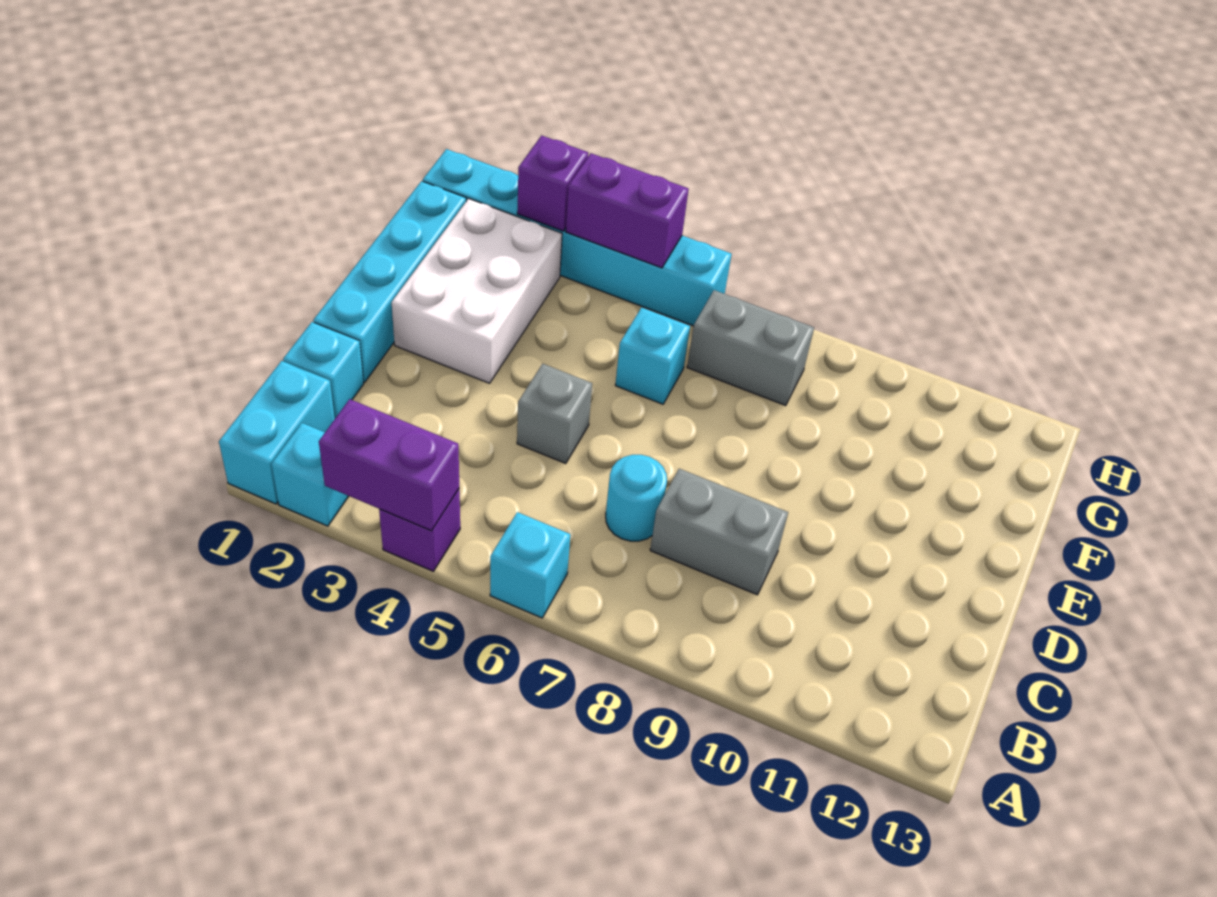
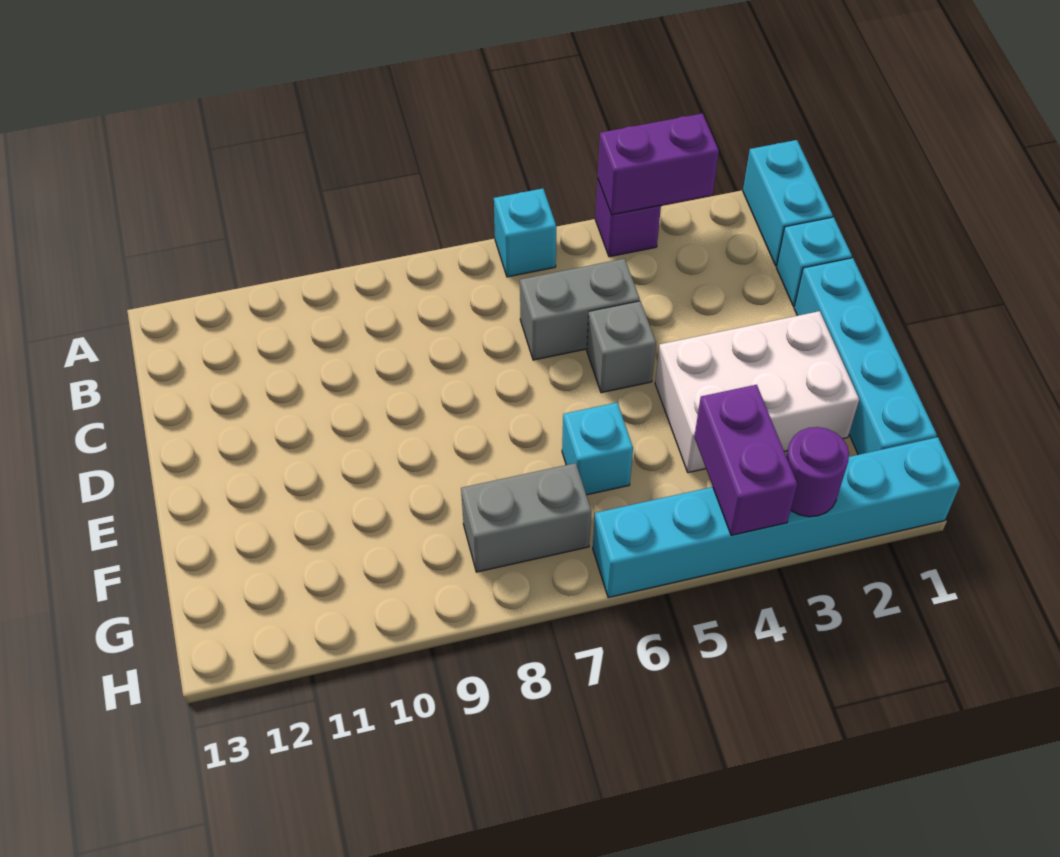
cyan brick A2 level 1 -> none
cyan round brick C7 level 1 -> none
grey brick C8:C9 level 1 -> grey brick C5:C6 level 1
white brick E2:G3 level 1 -> white brick E2:F4 level 1
purple brick H3 level 2 -> purple round brick H3 level 2
purple brick H4:H5 level 2 -> purple brick G4:H4 level 2

